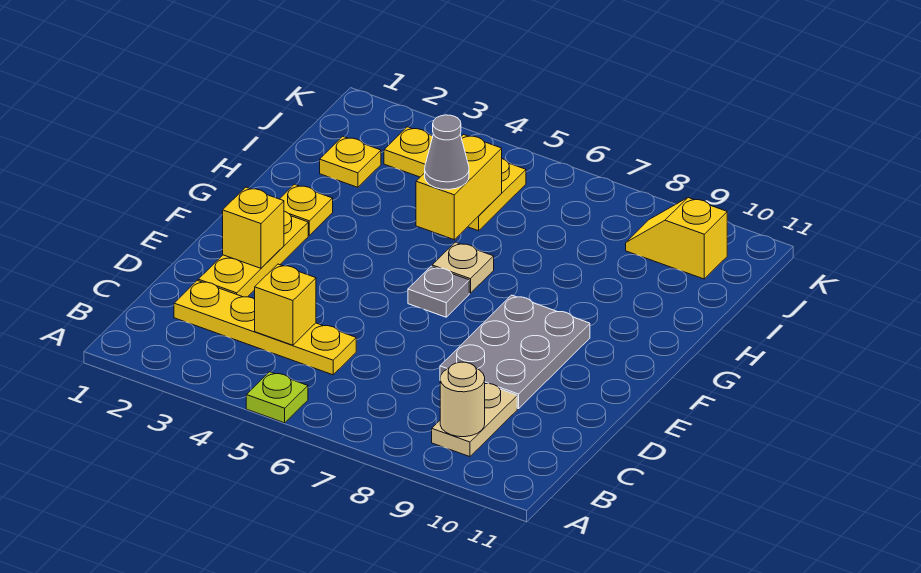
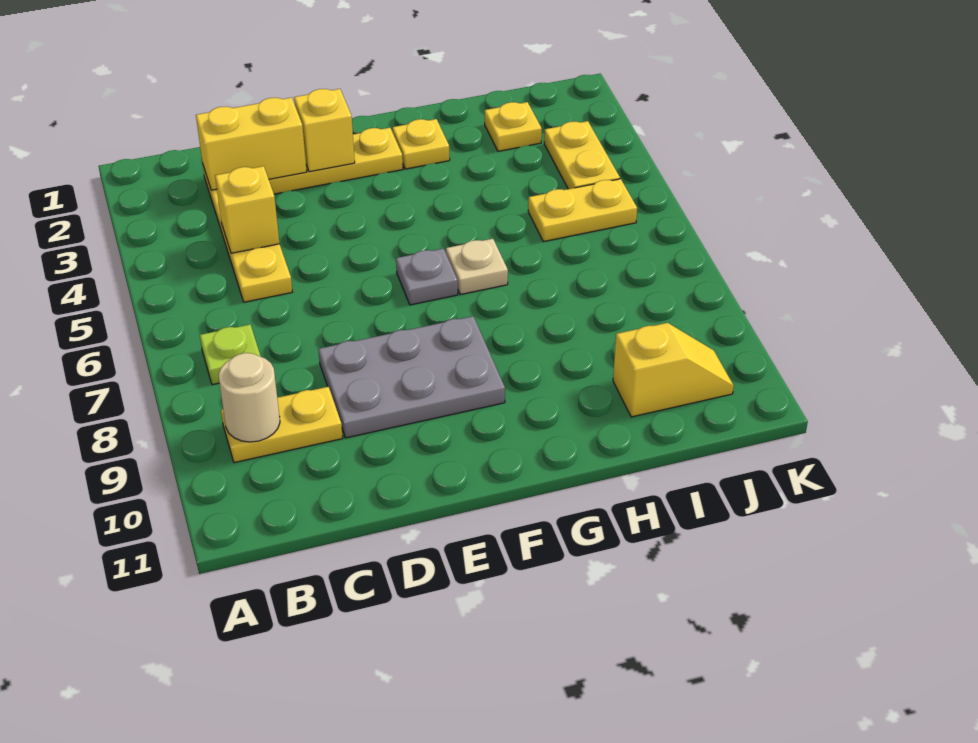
lime plate A5 level 1 -> lime plate B7 level 1
tan plate B9:C9 level 1 -> yellow plate B9:C9 level 1
yellow brick H5:I5 level 2 -> yellow brick C2:D2 level 2
grey cone H5 level 3 -> none
yellow slope J9:J10 level 1 top 10 -> yellow slope I10:J10 level 1 top I

